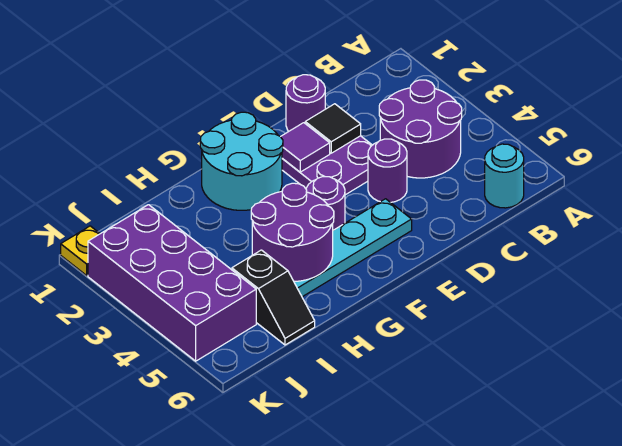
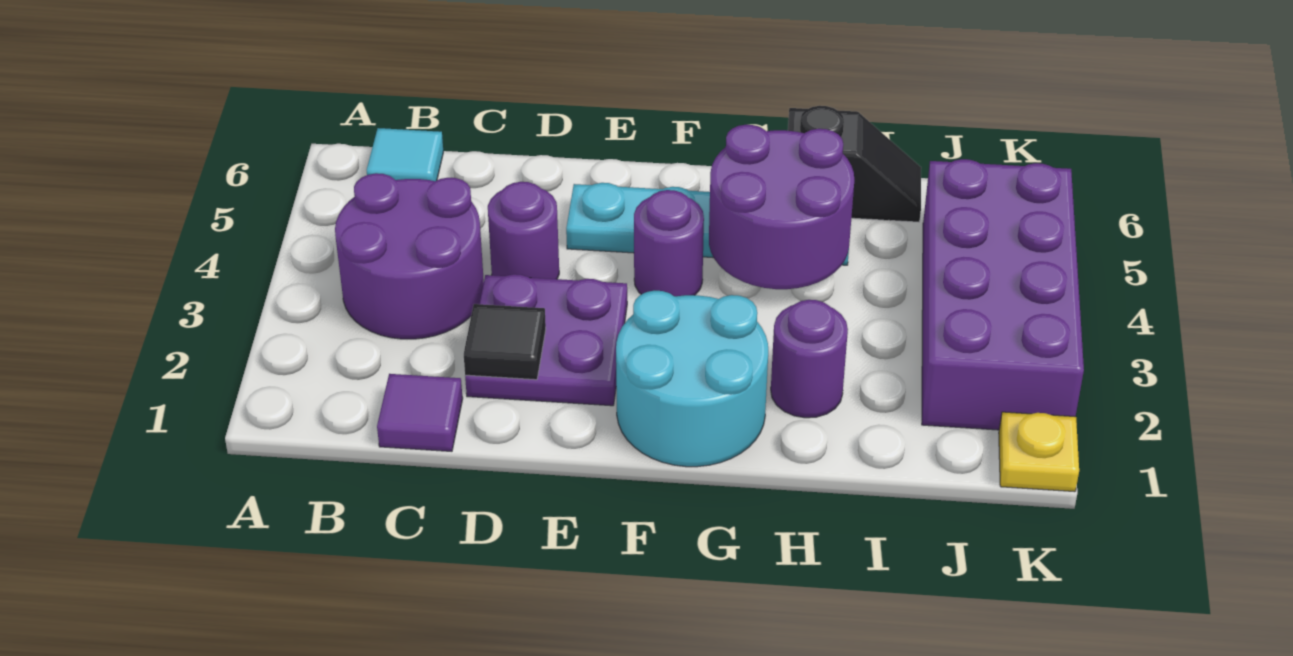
cyan round brick B6 level 1 -> cyan tile B6 level 1
purple round brick D1 level 1 -> purple round brick H2 level 1
purple tile E2 level 2 -> purple tile C1 level 1
black slope I5:I6 level 1 top 5 -> black slope H6:I6 level 1 top H

